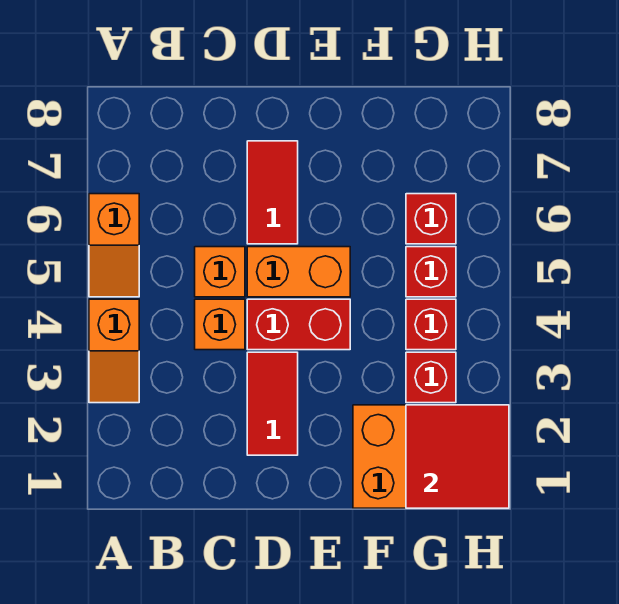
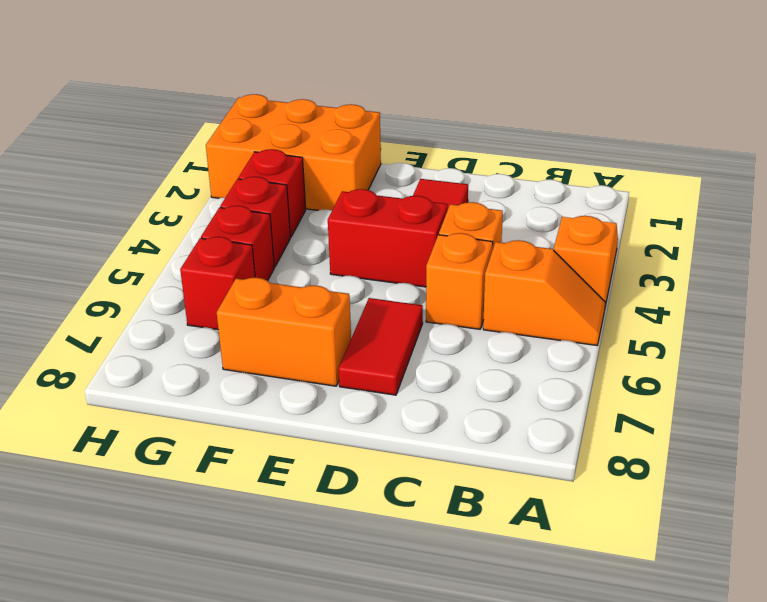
orange slope A5:A6 level 1 top 6 -> orange slope A5:B5 level 1 top B
orange brick D5:E5 level 1 -> orange brick E7:F7 level 1
red tile G1:H2 level 2 -> none

